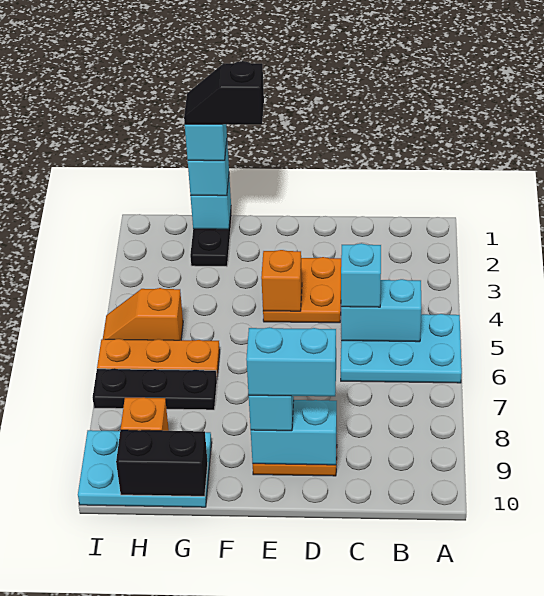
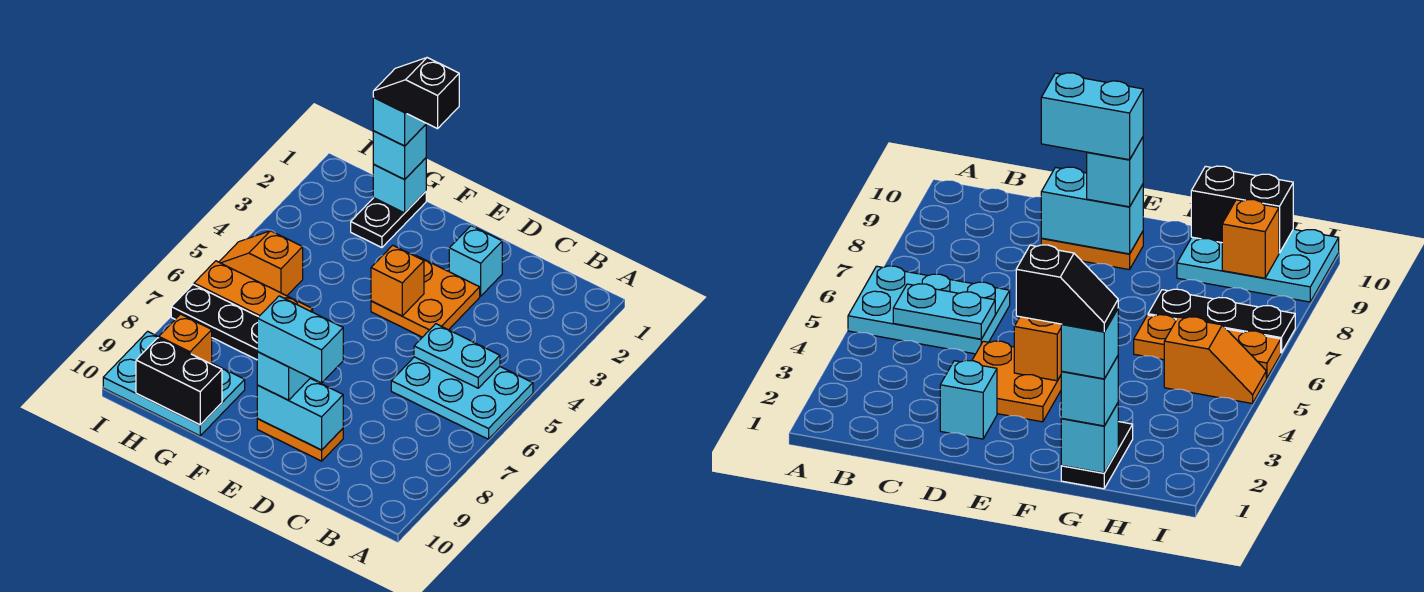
cyan brick B5:C5 level 2 -> cyan plate B5:C5 level 2
cyan brick C5 level 3 -> cyan brick D2 level 1

